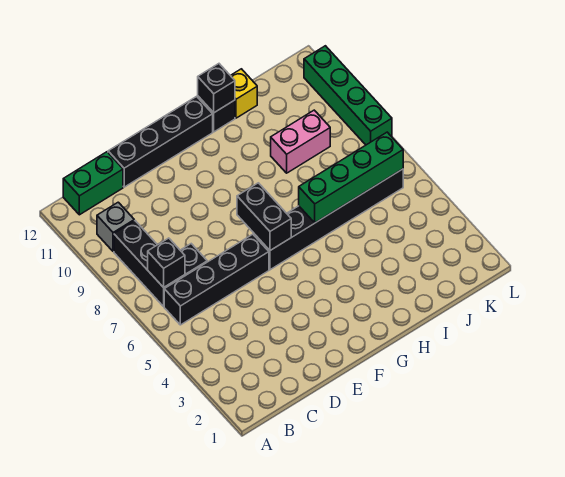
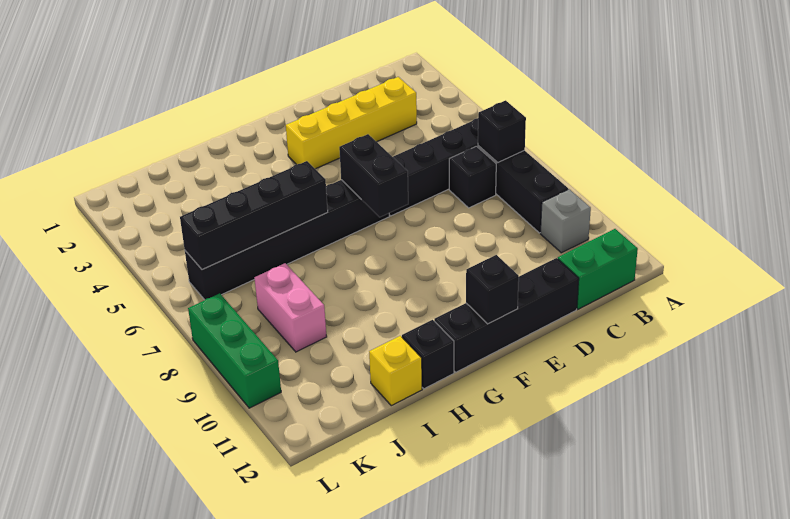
none -> yellow brick C3:F3 level 1
green brick H6:K6 level 2 -> black brick H6:K6 level 2
black brick H12 level 2 -> black brick F12 level 2
pink brick I9:J9 level 1 -> pink brick J8:J9 level 1
green brick L8:L11 level 1 -> green brick L8:L10 level 1

